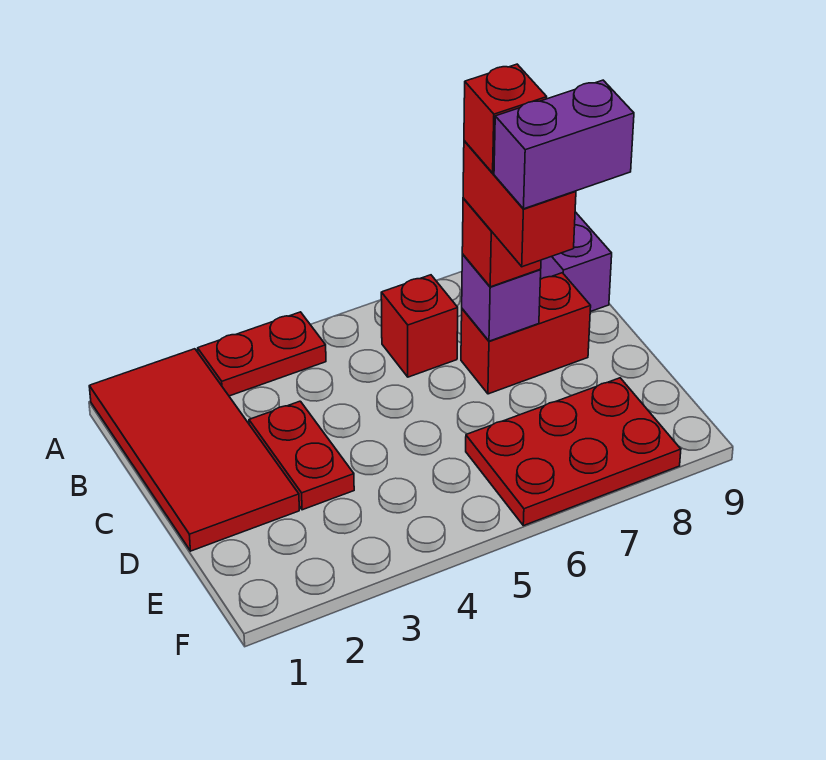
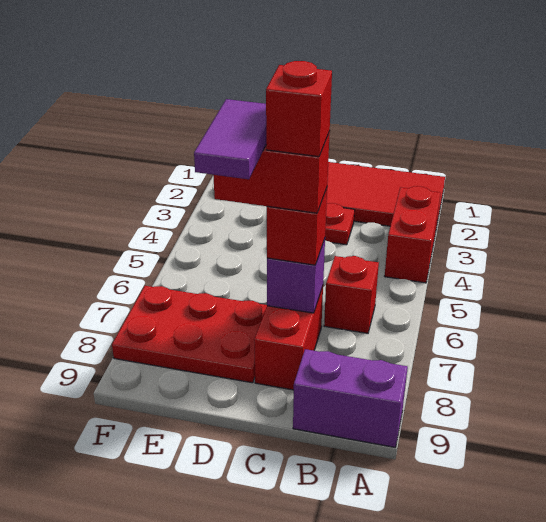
red plate A3:A4 level 1 -> red brick A3:A4 level 1
purple brick D7:D8 level 5 -> purple tile D7:D8 level 5
red plate E6:F8 level 1 -> red plate D7:F8 level 1

